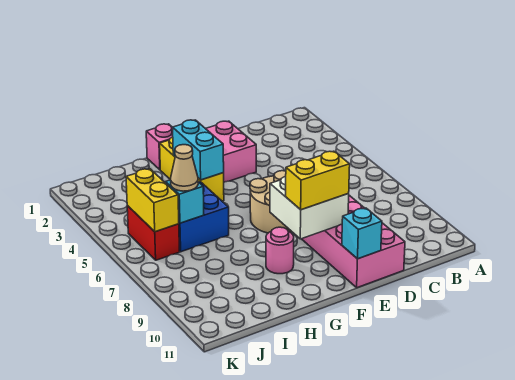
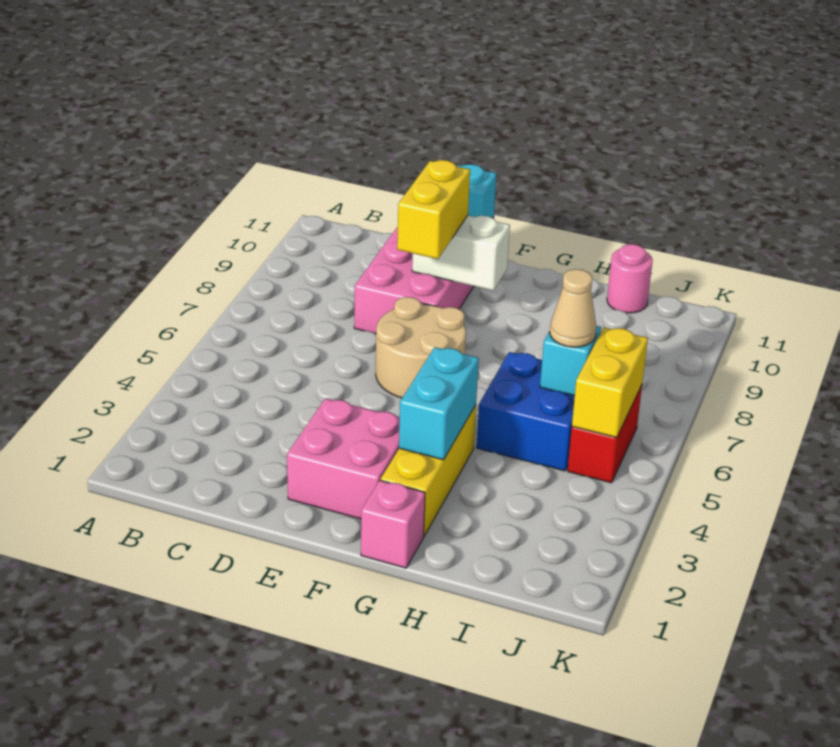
white brick E8:F9 level 2 -> white brick E9:F9 level 2
yellow brick E9:F9 level 3 -> yellow brick E8:E9 level 3
pink round brick G9 level 1 -> pink round brick I11 level 1

